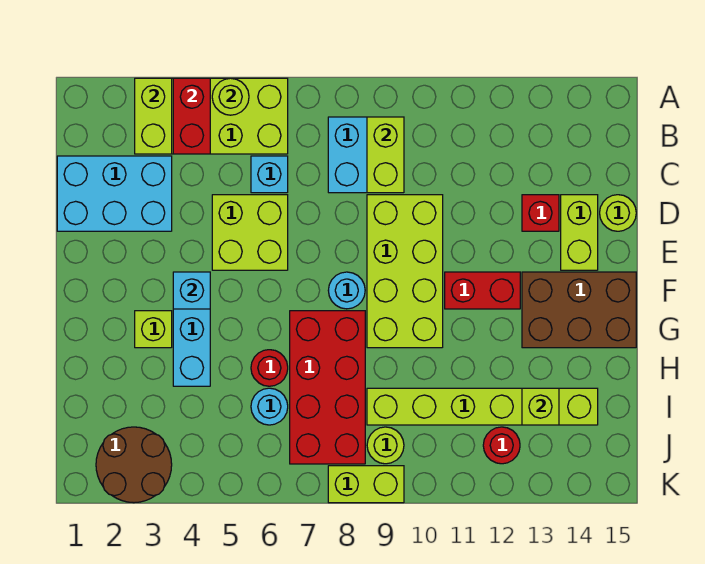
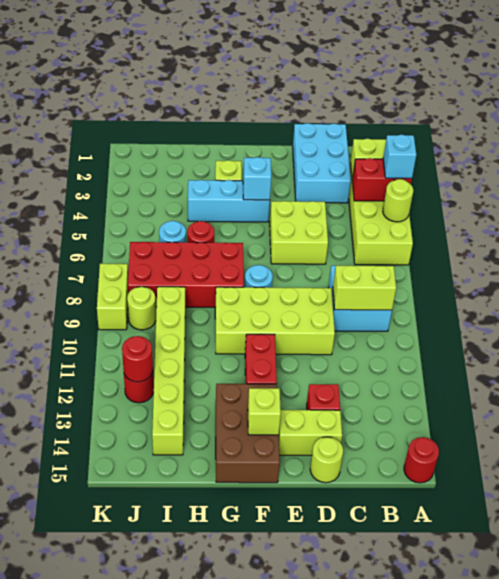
none -> red round brick A15 level 1
cyan brick C6 level 1 -> cyan brick A4 level 3
lime brick I13 level 2 -> lime brick F14 level 2
brown round brick J2:K3 level 1 -> none
none -> red round brick J12 level 2

